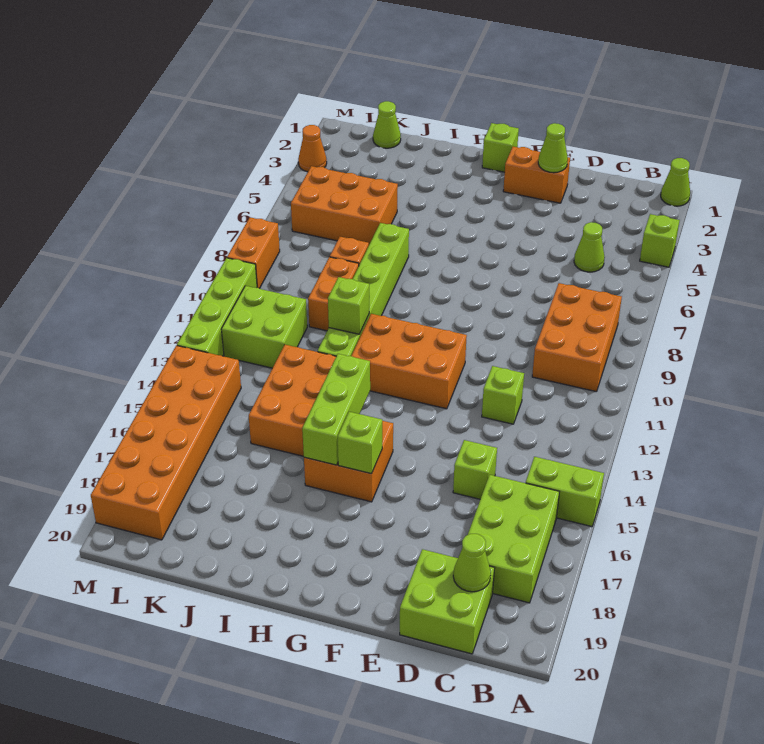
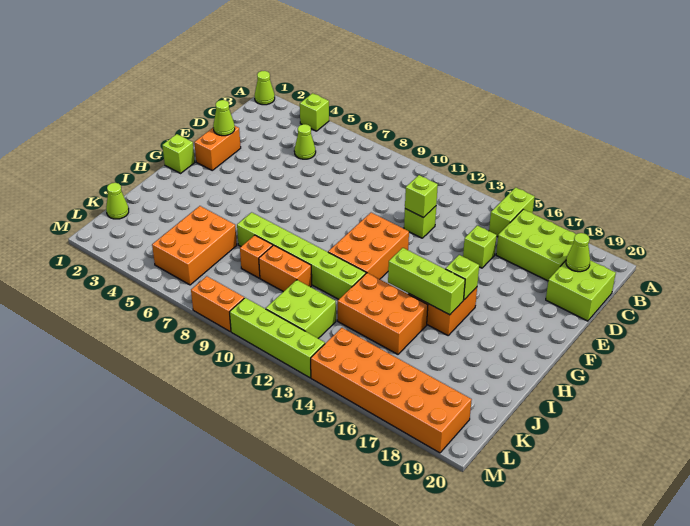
orange brick B8:C10 level 1 -> none
lime brick I11 level 2 -> lime brick D12 level 2
orange cone M3 level 1 -> none

